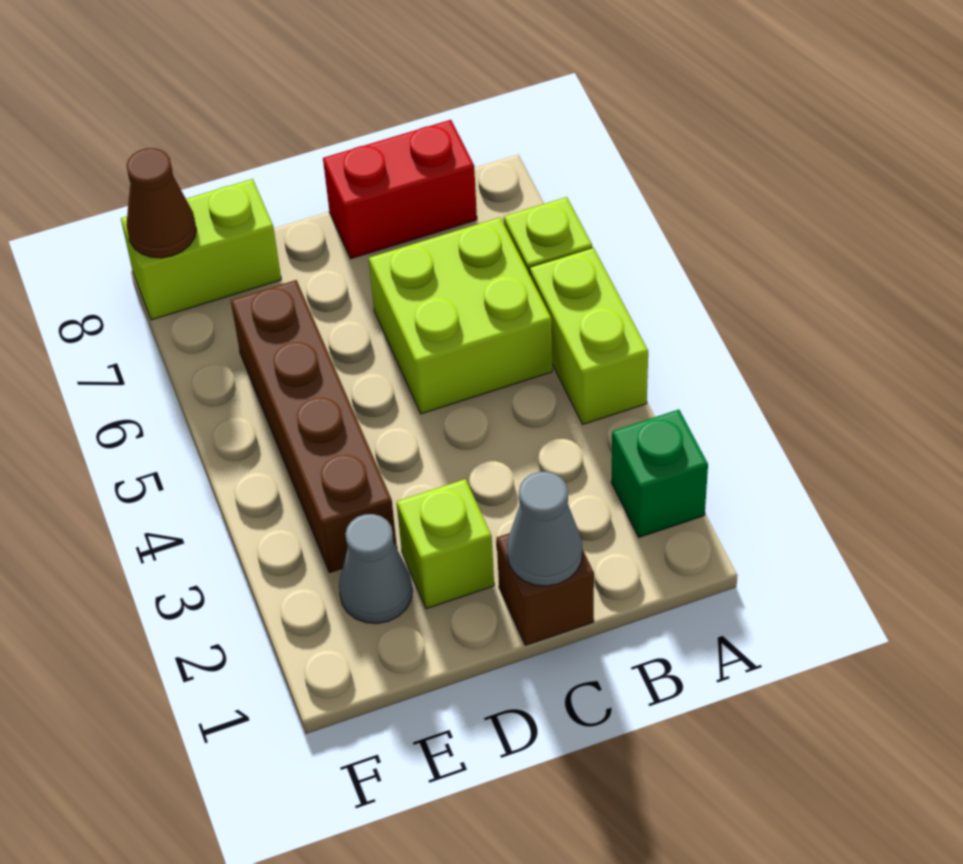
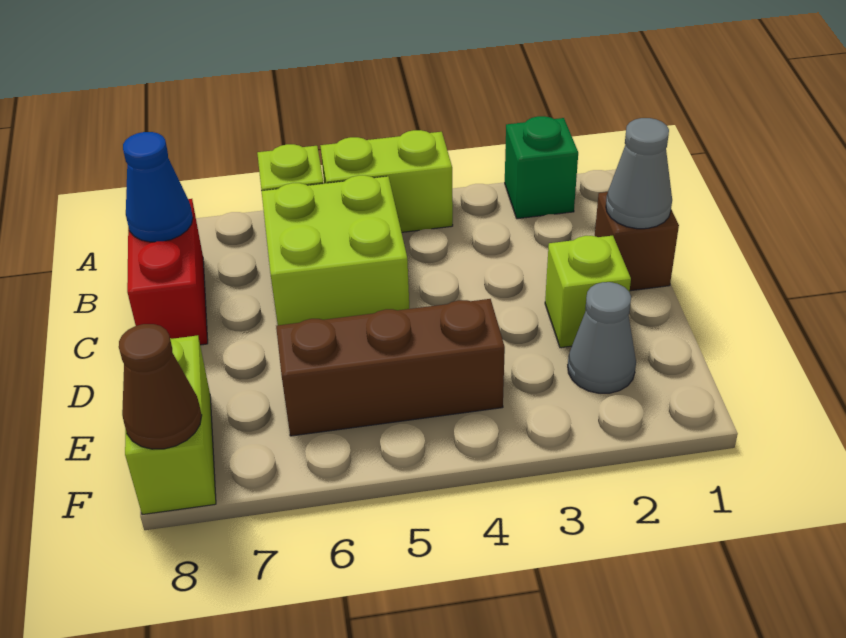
none -> blue cone B8 level 2
brown brick E3:E6 level 1 -> brown brick E4:E6 level 1

